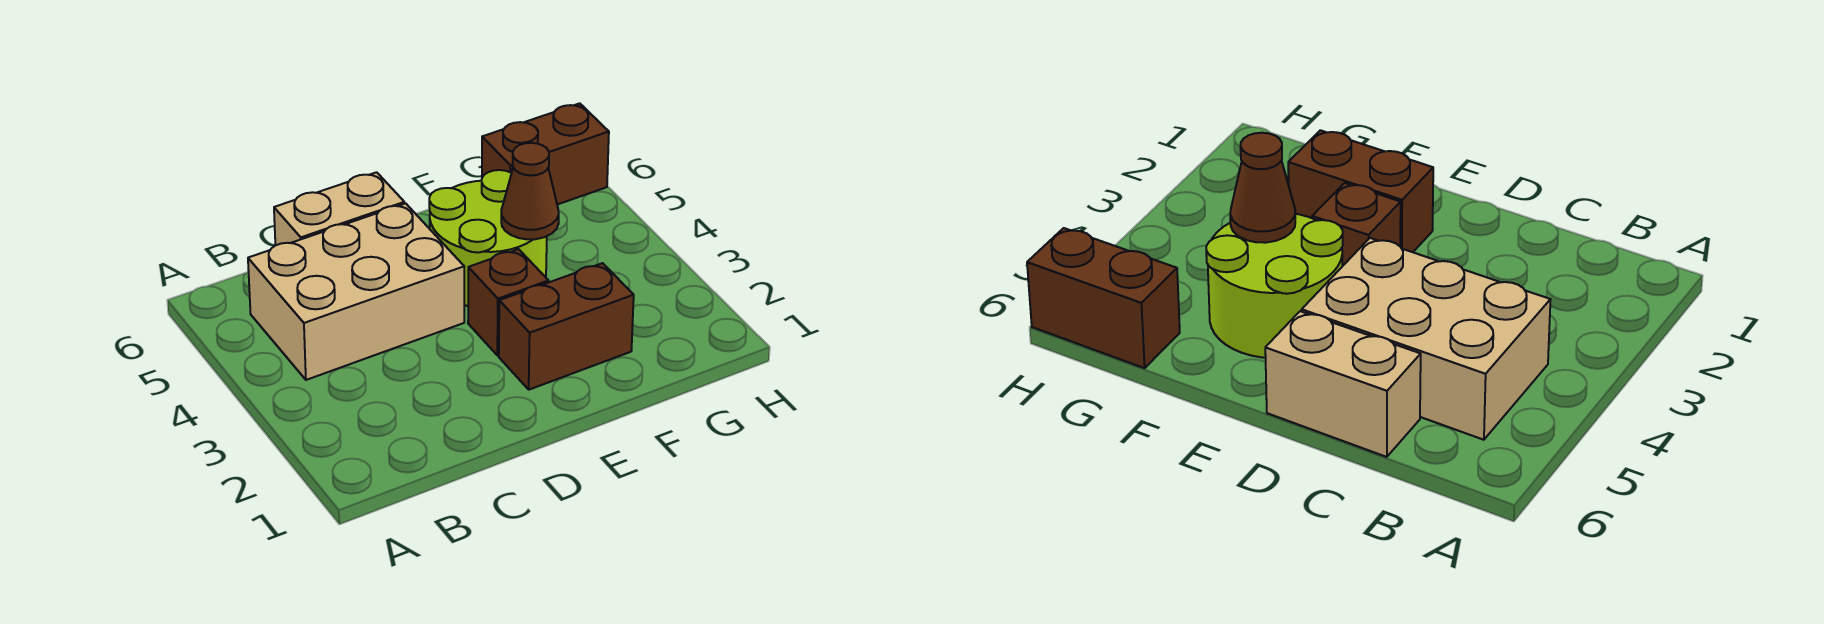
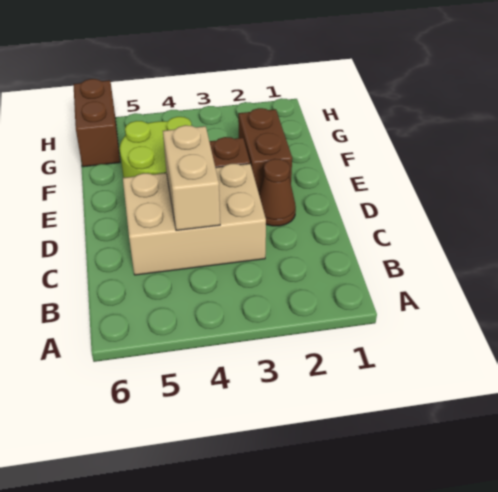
tan brick B4:D5 level 1 -> tan brick C3:D5 level 1
tan brick C6:D6 level 1 -> tan brick C4:D4 level 2
brown cone F4 level 2 -> brown cone D2 level 1

